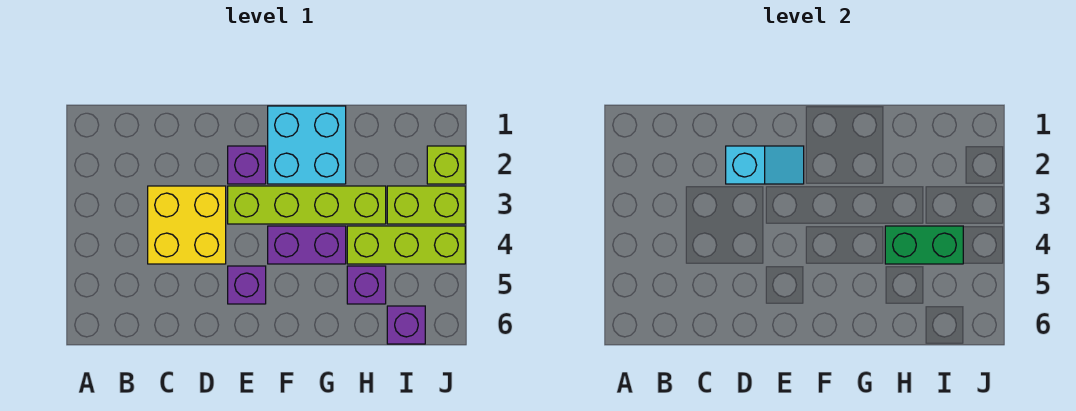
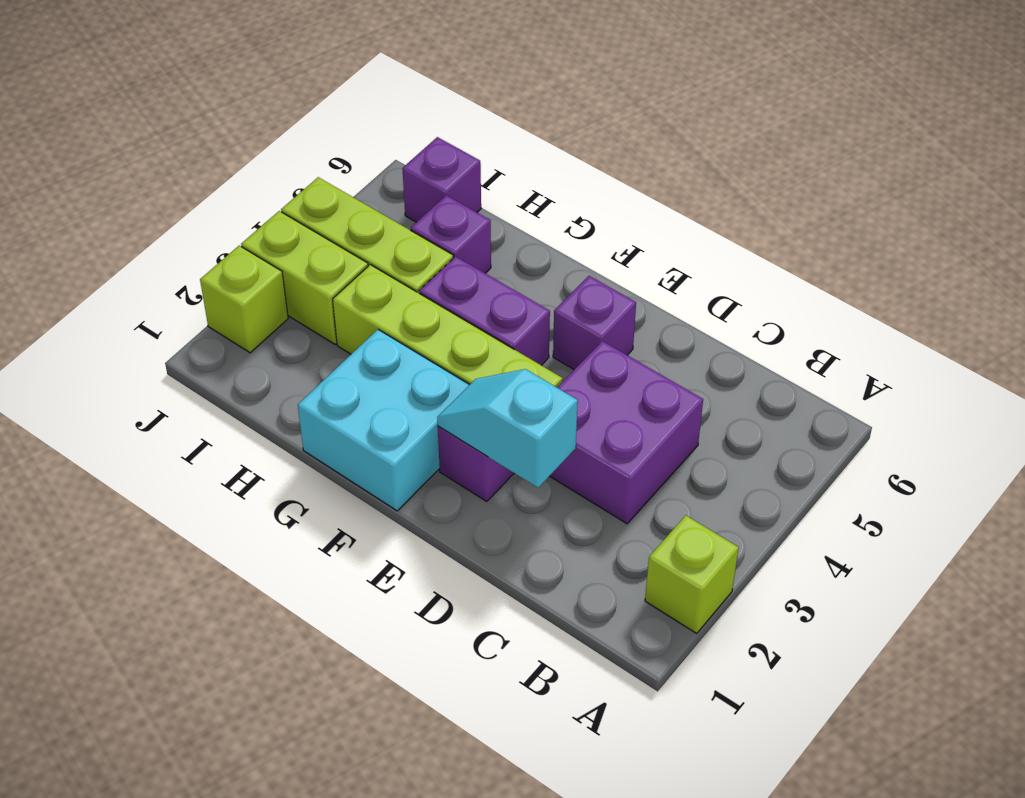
none -> lime brick A2 level 1
yellow brick C3:D4 level 1 -> purple brick C3:D4 level 1
green brick H4:I4 level 2 -> none

